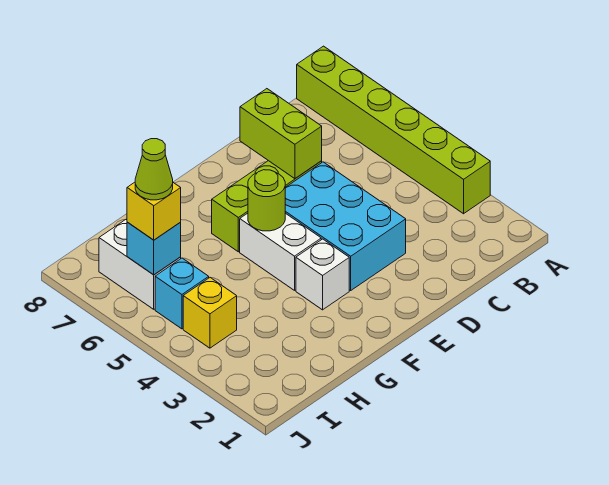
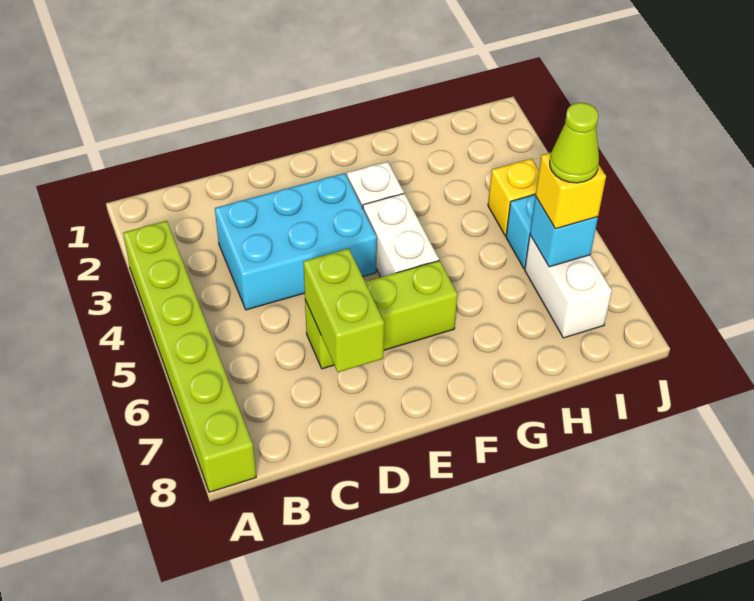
cyan brick D3:E5 level 1 -> cyan brick C3:E4 level 1
lime round brick F5 level 2 -> none

